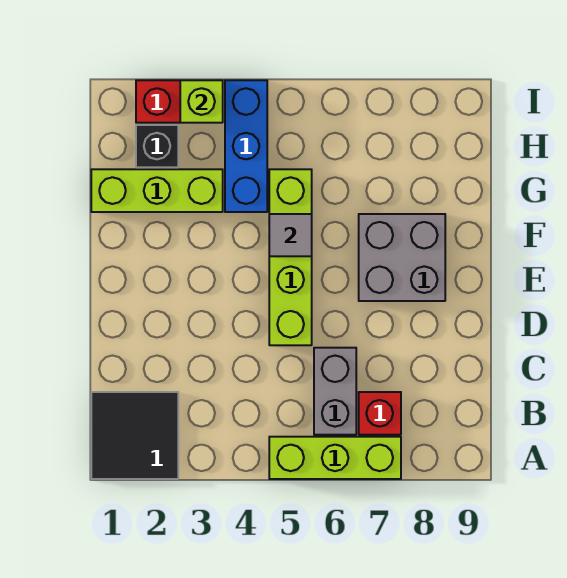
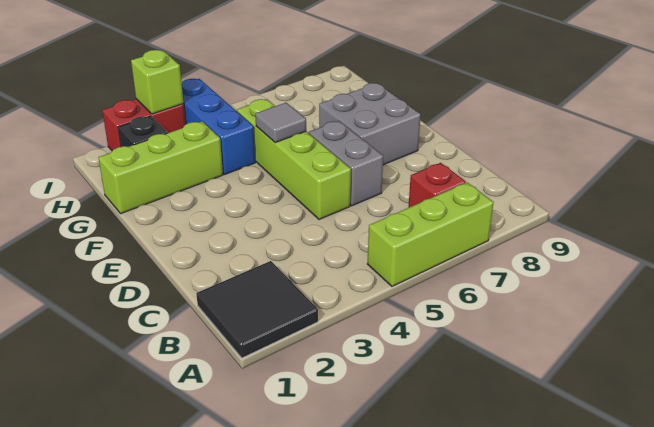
grey brick B6:C6 level 1 -> grey brick D6:E6 level 1

